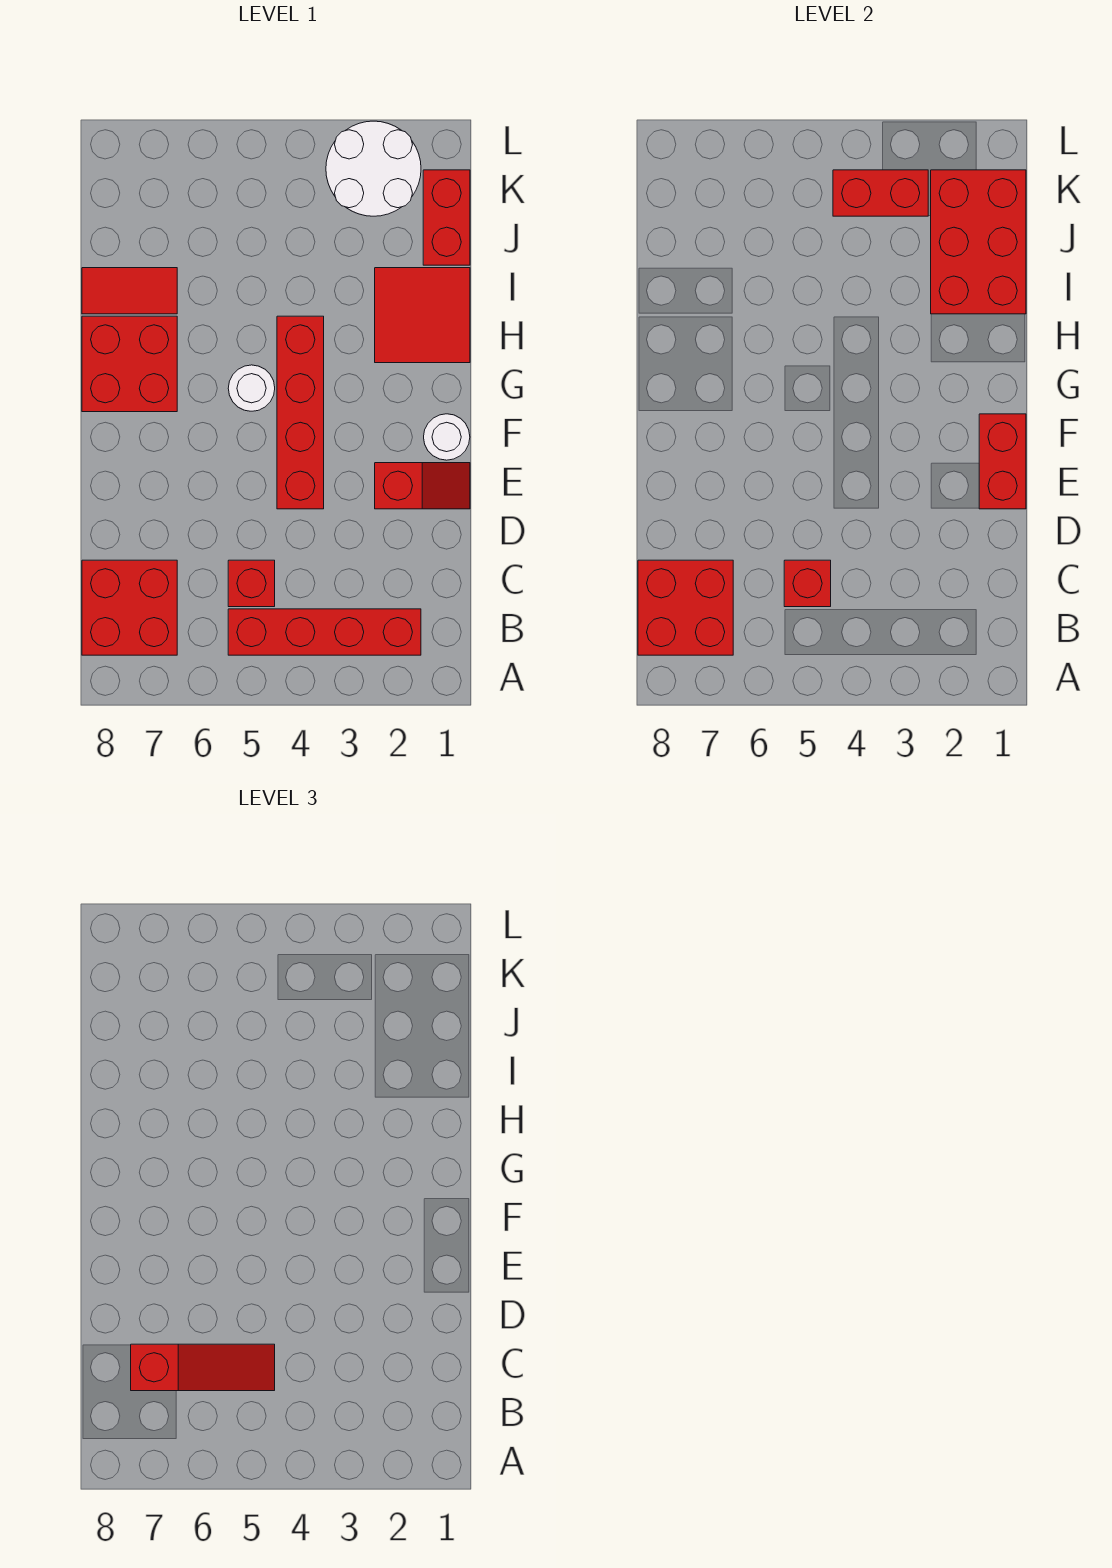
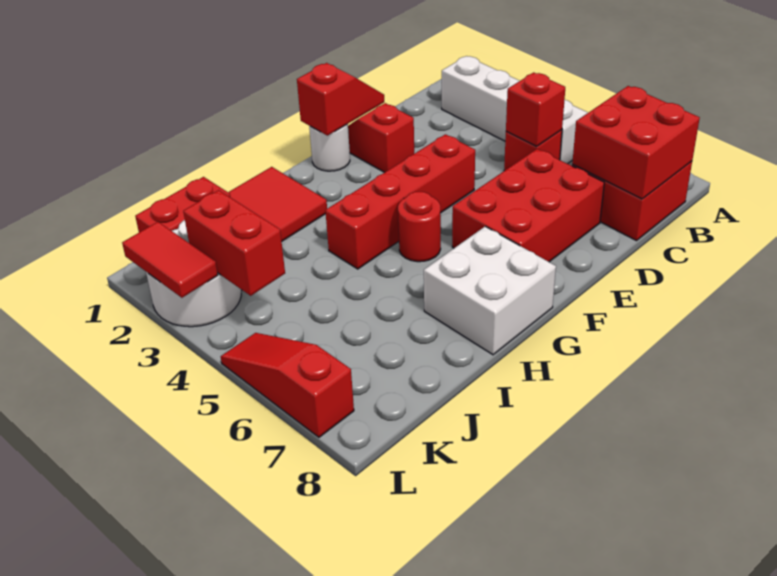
red brick B2:B5 level 1 -> white brick B2:B5 level 1
red slope C5:C7 level 3 top 7 -> red slope L5:L7 level 1 top 7
red brick E1:F1 level 2 -> red slope E1:F1 level 2 top F
white round brick G5 level 1 -> red round brick G5 level 1
red brick G7:H8 level 1 -> white brick G7:H8 level 1
red brick I1:K2 level 2 -> red brick D6:F7 level 1
red tile I7:I8 level 1 -> red tile L2:L3 level 2

